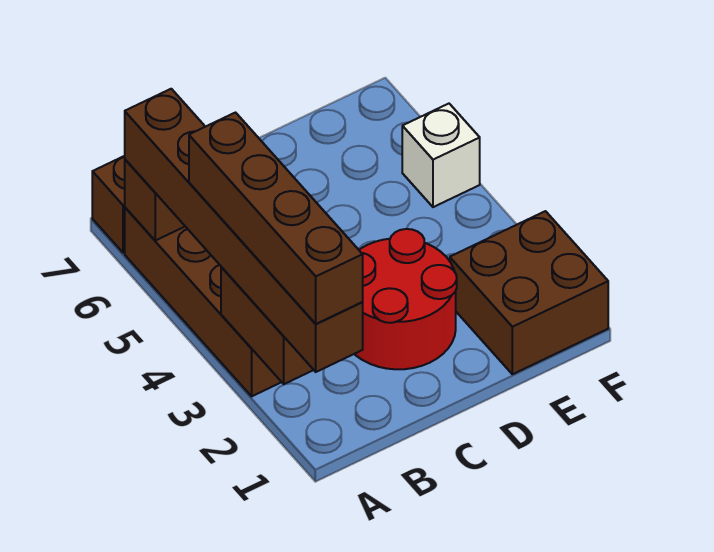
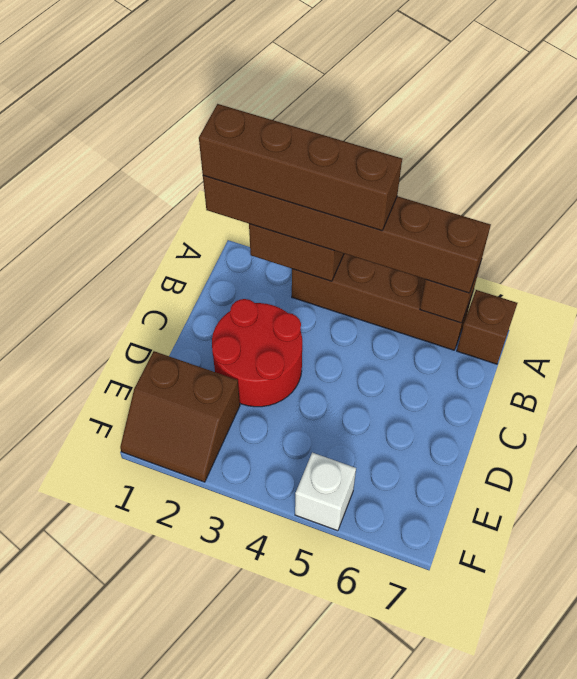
brown brick E1:F2 level 1 -> brown slope E1:F2 level 1 top E

